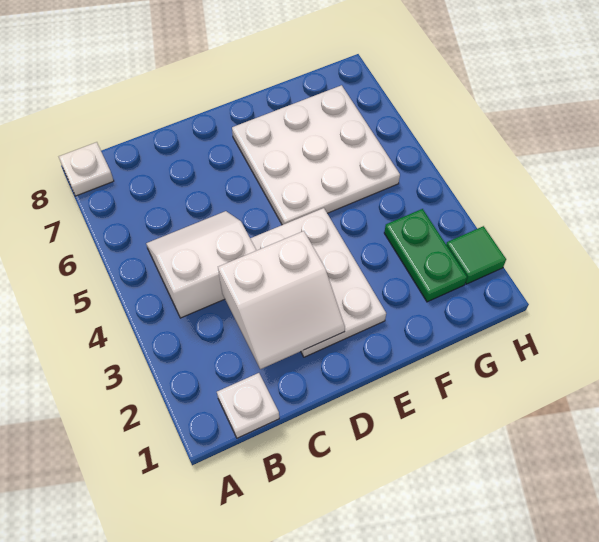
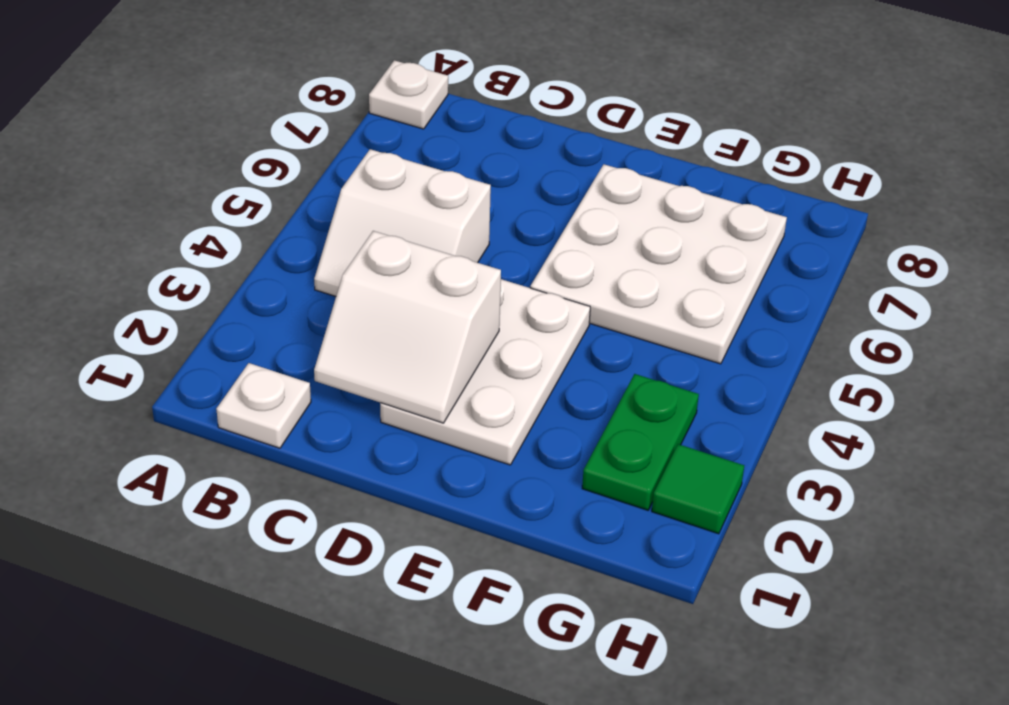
white slope B4:C5 level 1 top 4 -> white slope B4:C5 level 1 top 5

